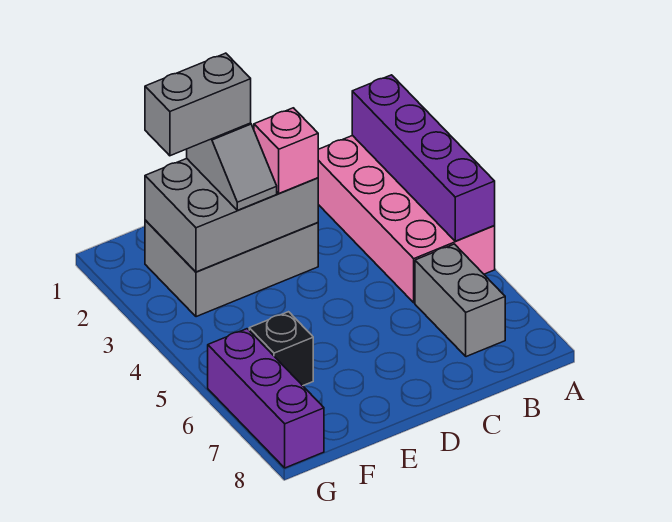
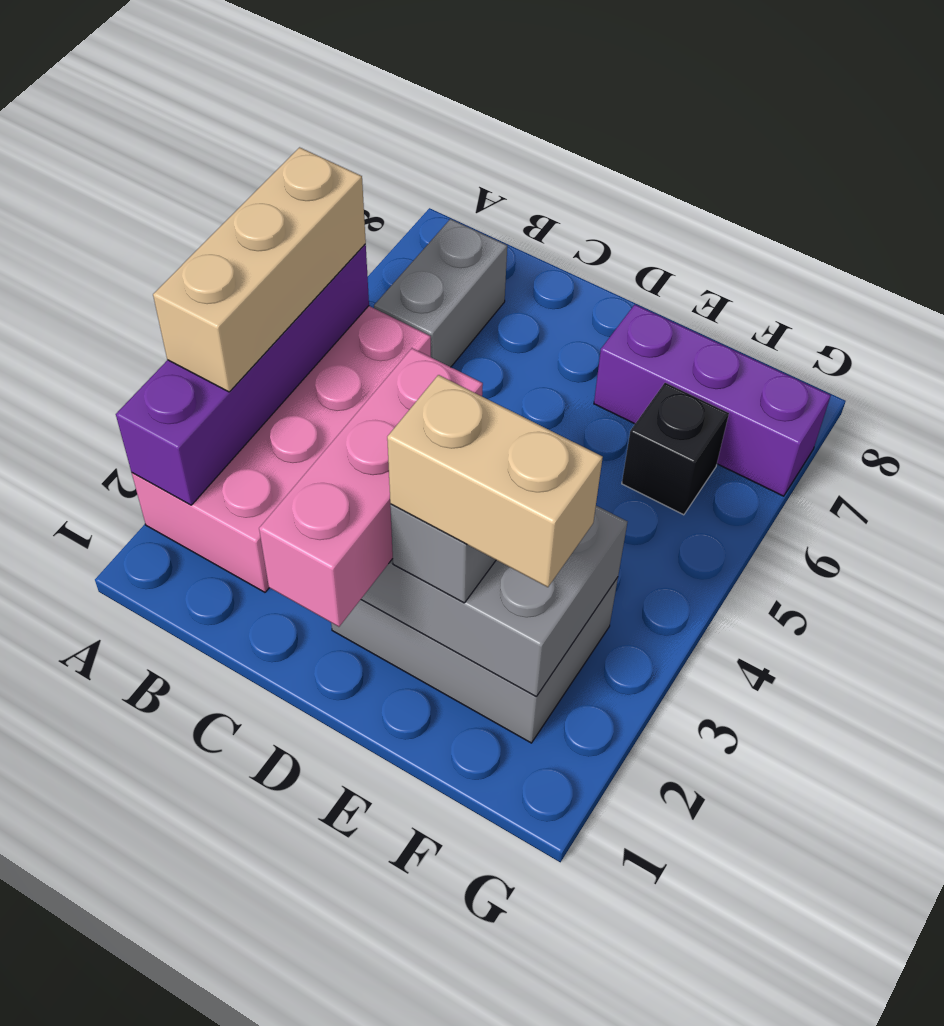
none -> tan brick A3:A5 level 3
pink brick D3 level 3 -> pink brick D1:D3 level 3
grey brick E2:F2 level 4 -> tan brick E2:F2 level 4
purple brick G6:G8 level 1 -> purple brick E7:G7 level 1

